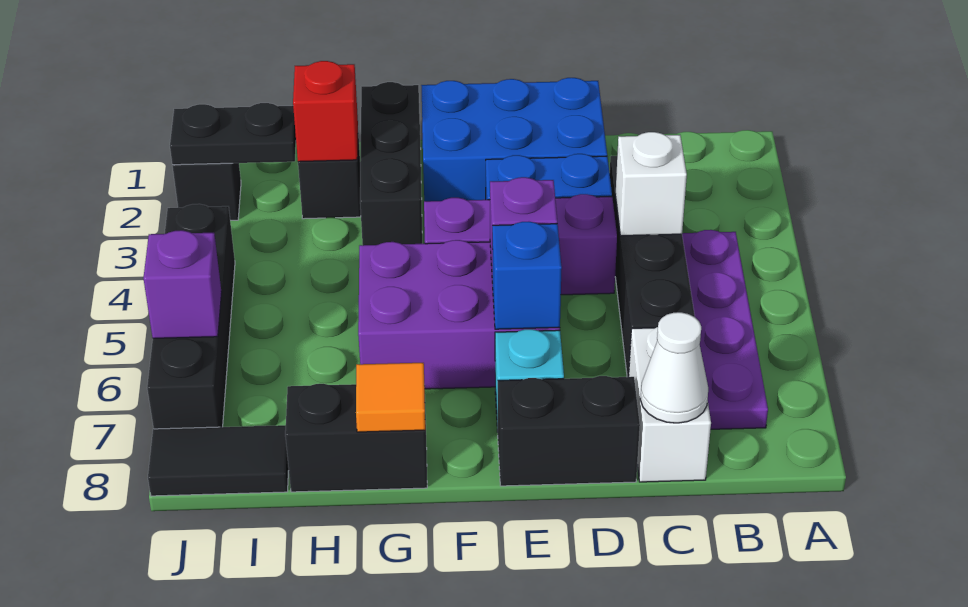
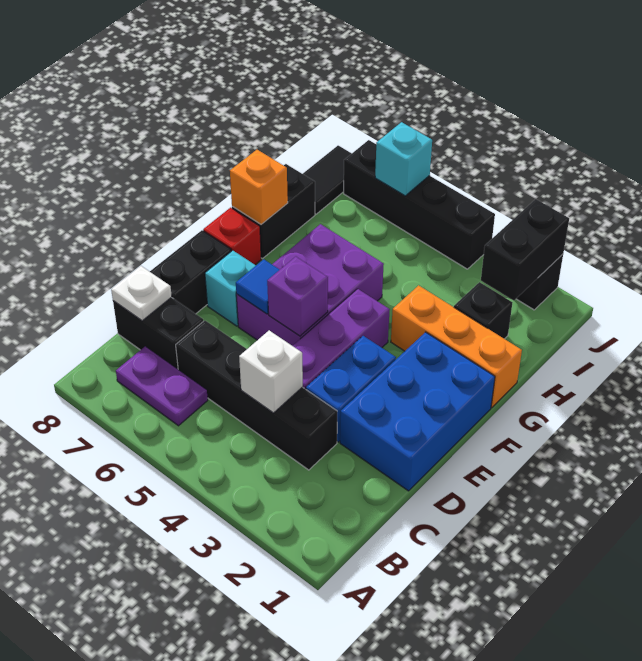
purple plate B4:B7 level 1 -> purple plate B6:B7 level 1
white brick C7:C8 level 1 -> black brick C7:C8 level 1
white cone C8 level 2 -> white plate C8 level 2
blue brick E6 level 2 -> blue tile E6 level 2
black brick G1:G3 level 1 -> orange brick G1:G3 level 1
orange tile G8 level 2 -> orange brick G8 level 2
red brick H2 level 2 -> red brick F8 level 1
black plate I2:J2 level 2 -> black brick I2:J2 level 2
purple brick J6 level 2 -> cyan brick J6 level 2

